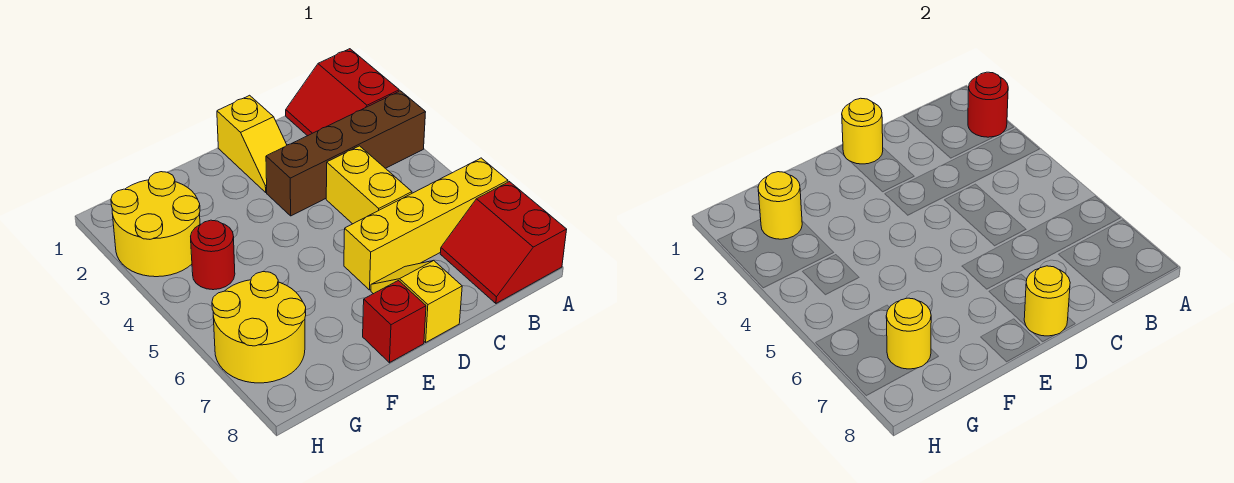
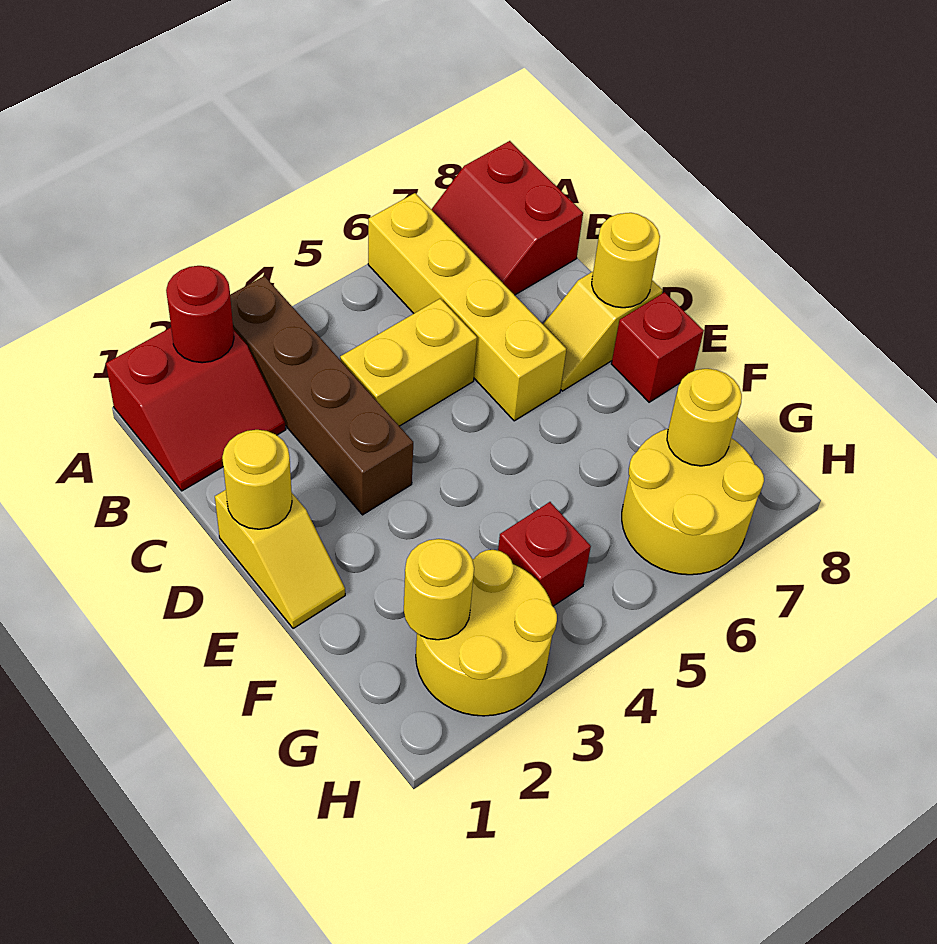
red slope A7:B8 level 1 top A -> red slope A7:B8 level 1 top 8
yellow slope D1:D2 level 1 top 1 -> yellow slope D1:E1 level 1 top D
red round brick G4 level 1 -> red brick G4 level 1

